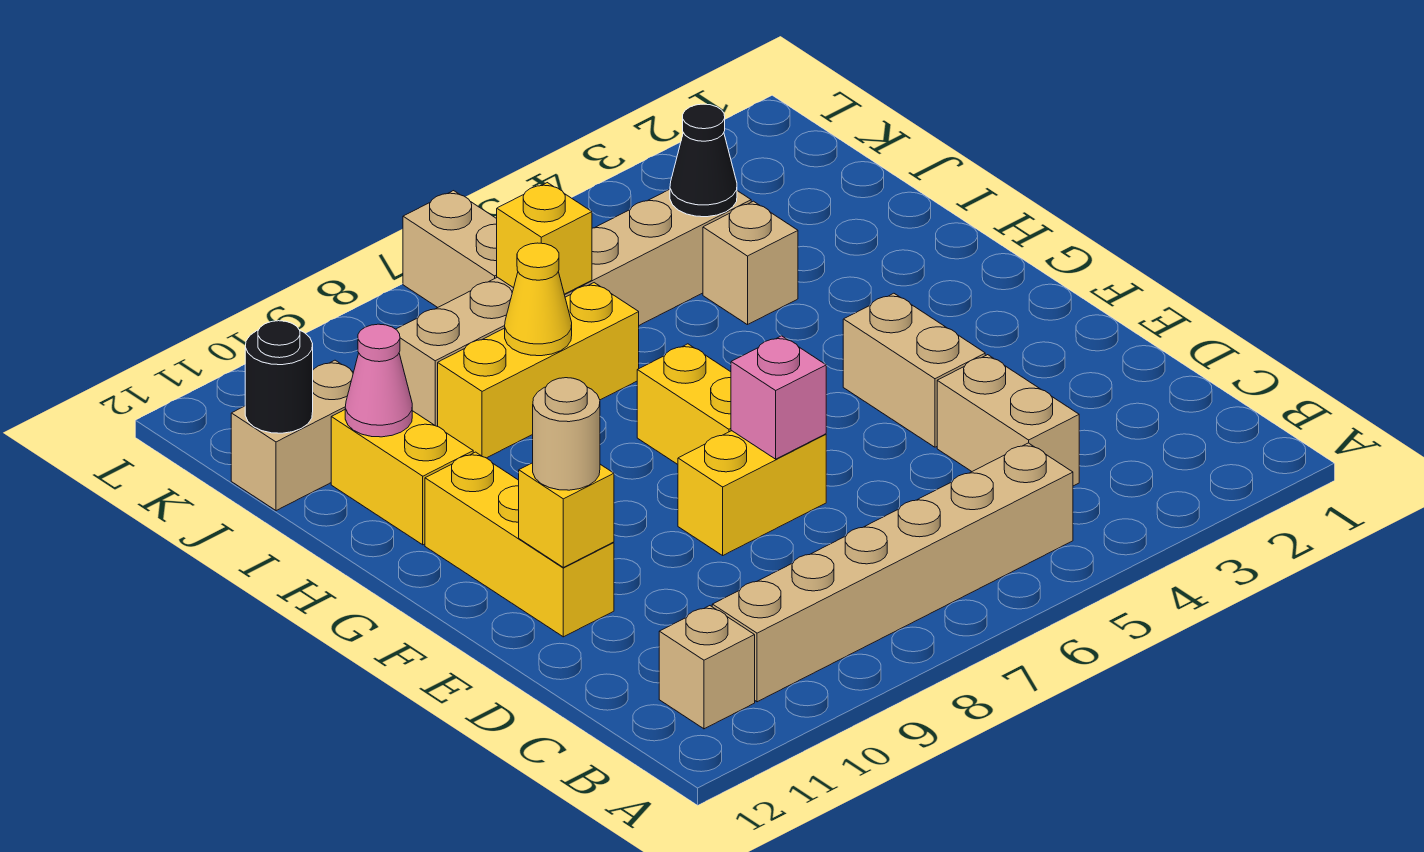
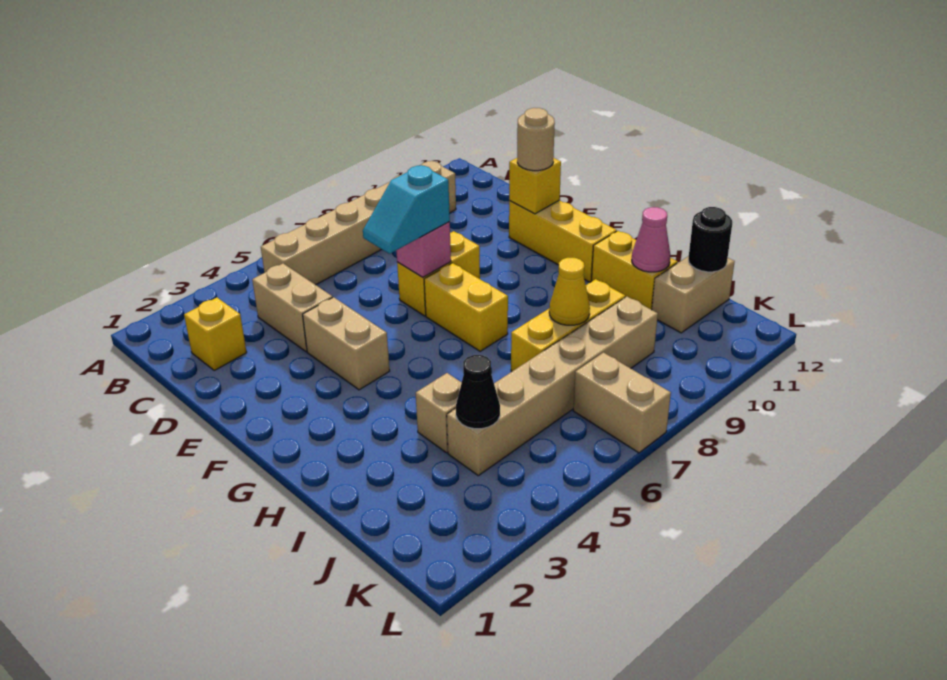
tan brick B11 level 1 -> none
none -> cyan slope E6:E7 level 3 top 7
yellow brick J7 level 2 -> yellow brick C2 level 1

